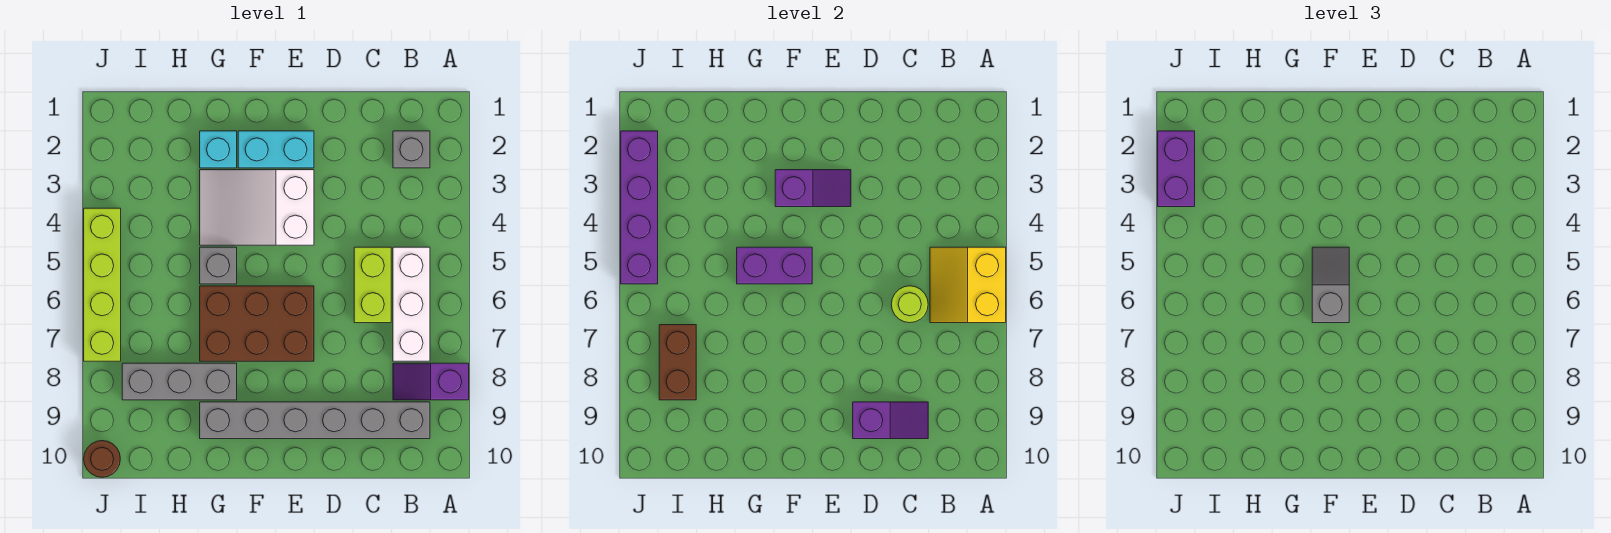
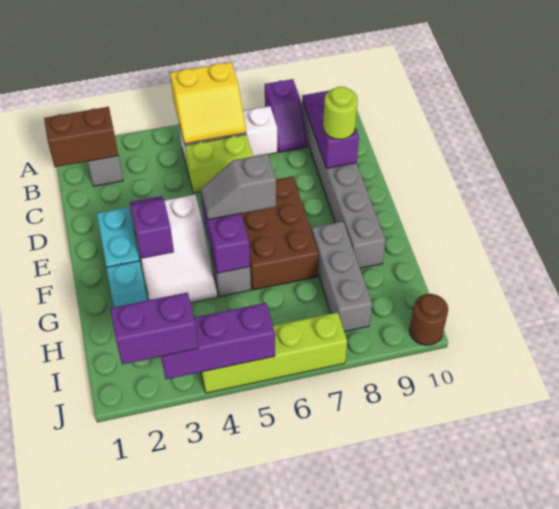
lime round brick C6 level 2 -> lime round brick D9 level 3
purple slope C9:D9 level 2 top D -> purple slope B9:D9 level 2 top D
brown brick I7:I8 level 2 -> brown brick B1:B2 level 2
purple brick J2:J5 level 2 -> purple brick J3:J5 level 2

